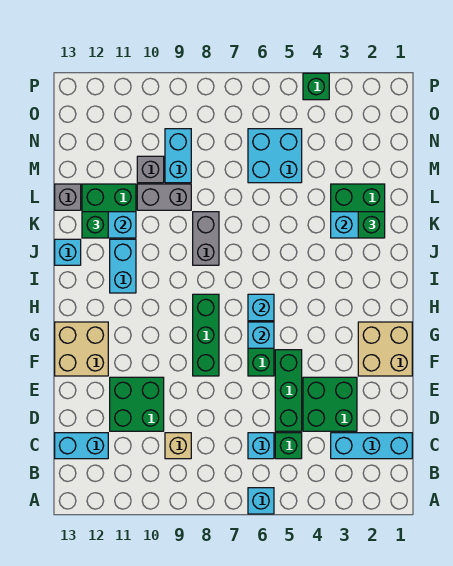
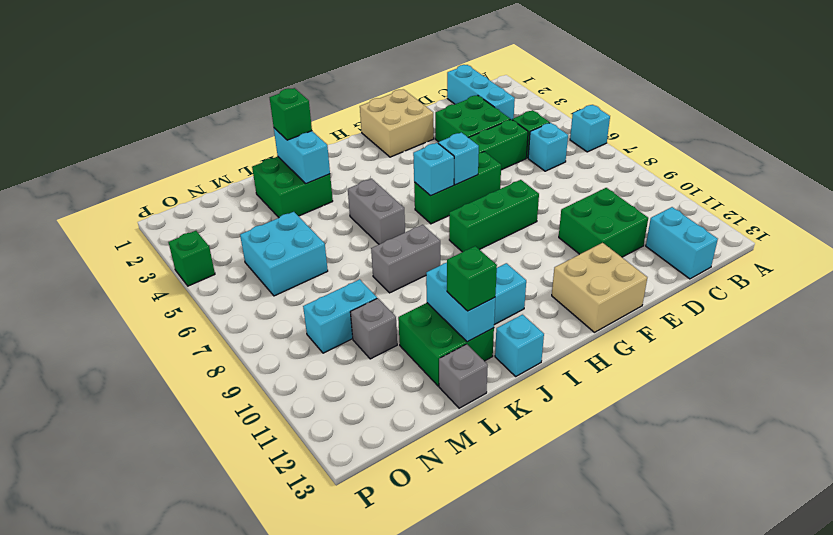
tan brick C9 level 1 -> none
grey brick L9:L10 level 1 -> grey brick J5:J6 level 1

